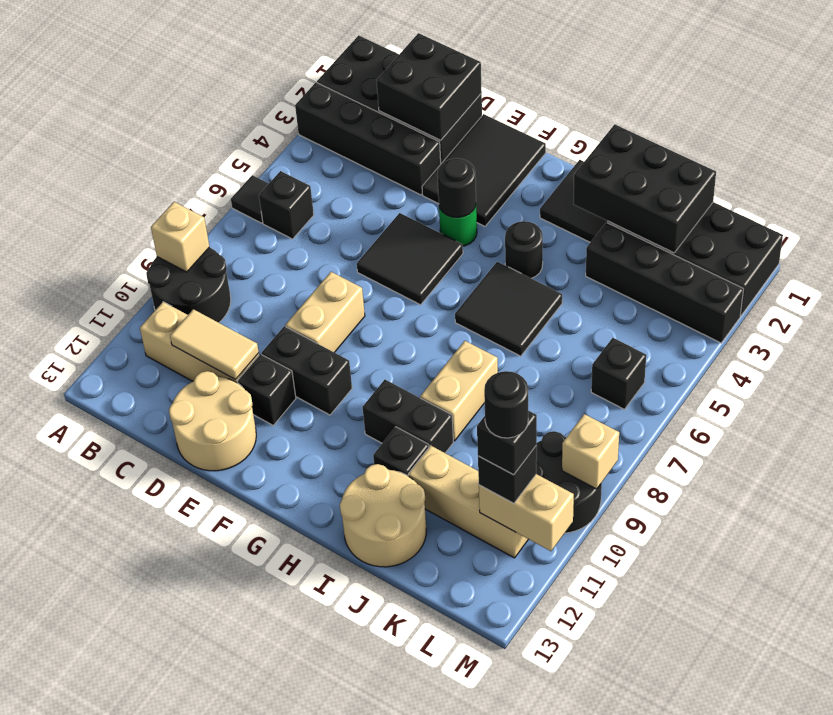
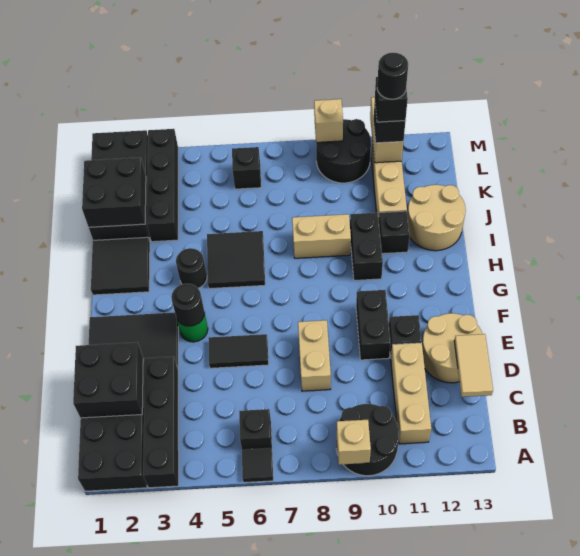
tan tile C11:D11 level 2 -> tan tile C13:D13 level 2
black tile E5:F6 level 1 -> black tile E5:E6 level 1
tan brick E8:E9 level 1 -> tan brick D8:E8 level 1
black brick I1:K2 level 2 -> black brick J1:K2 level 2

